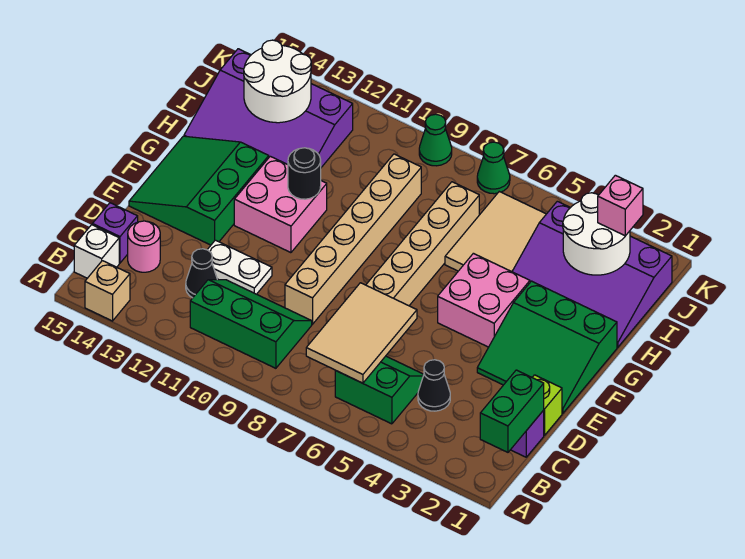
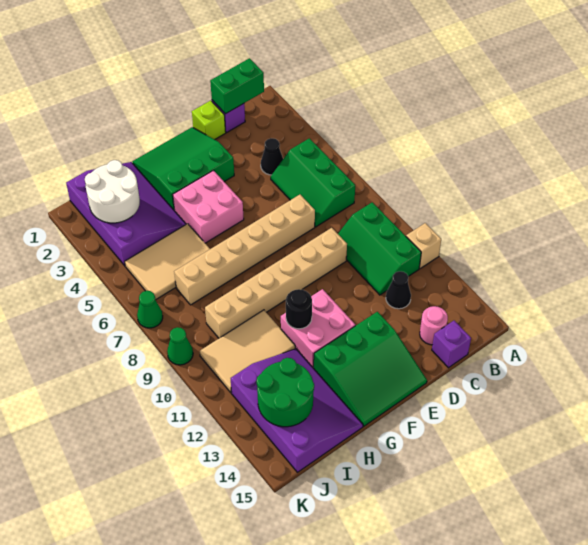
tan brick A14 level 1 -> tan brick A11 level 1
green slope B5:C6 level 1 top B -> green slope B5:C7 level 1 top B
tan tile B6:D7 level 2 -> tan tile H10:J11 level 1
white brick B15 level 1 -> none
white plate D11:D12 level 1 -> none
green slope E1:G3 level 1 top G -> green slope E1:G3 level 1 top 3
white round brick I13:J14 level 2 -> green round brick I13:J14 level 2
pink brick J2 level 3 -> none

